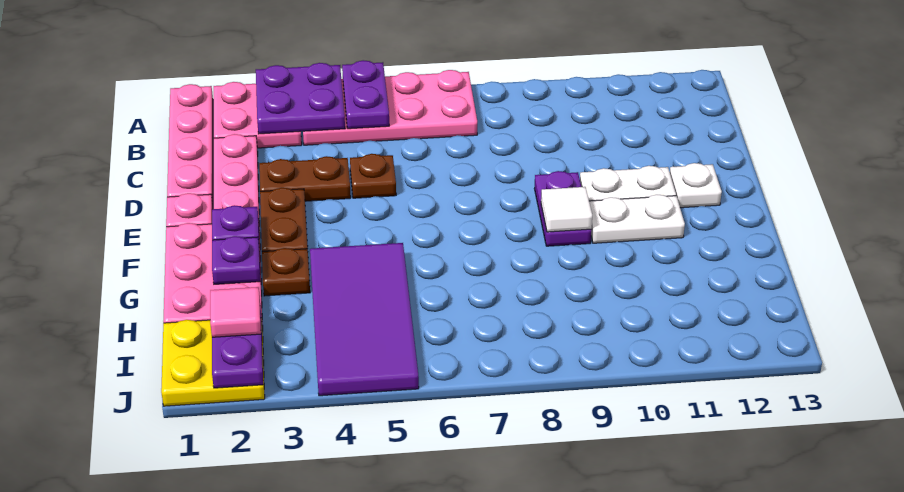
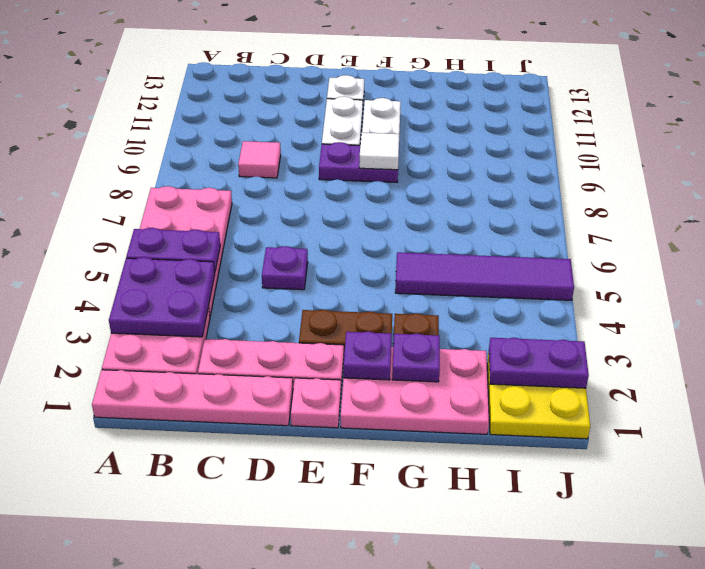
brown plate D3:D4 level 1 -> none
brown plate D5 level 1 -> purple plate D5 level 1
purple tile G4:J5 level 1 -> purple tile G5:J5 level 1
pink tile I2 level 3 -> pink tile C9 level 1

